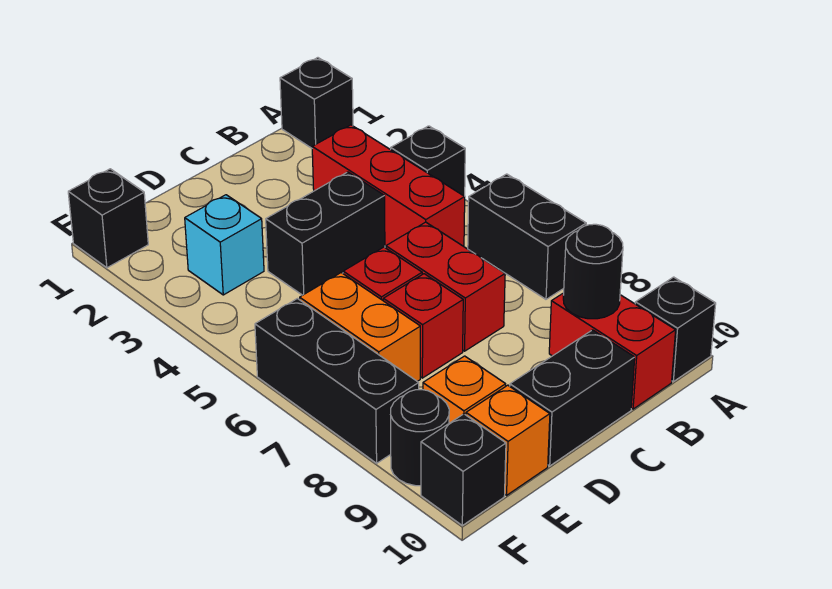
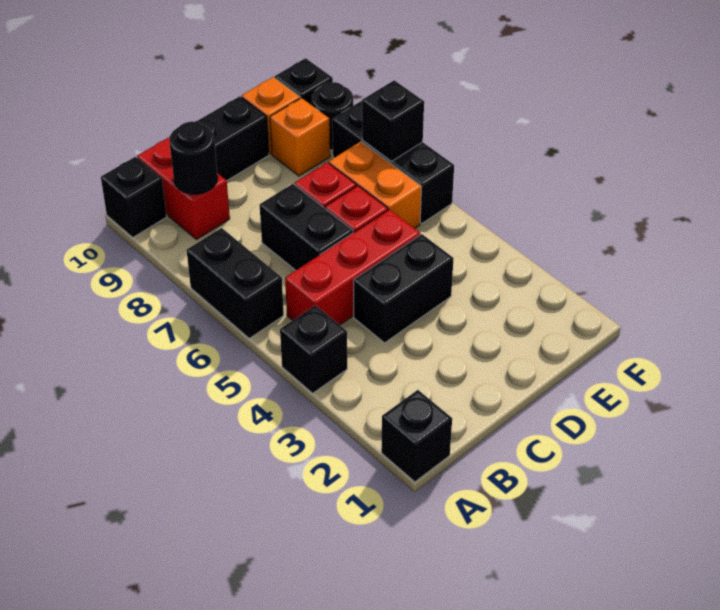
red brick B3:B5 level 1 -> red brick B5:D5 level 1
red brick C6:C7 level 1 -> black brick C6:C7 level 1
cyan brick E3 level 1 -> none
black brick F1 level 1 -> black brick F7 level 2

